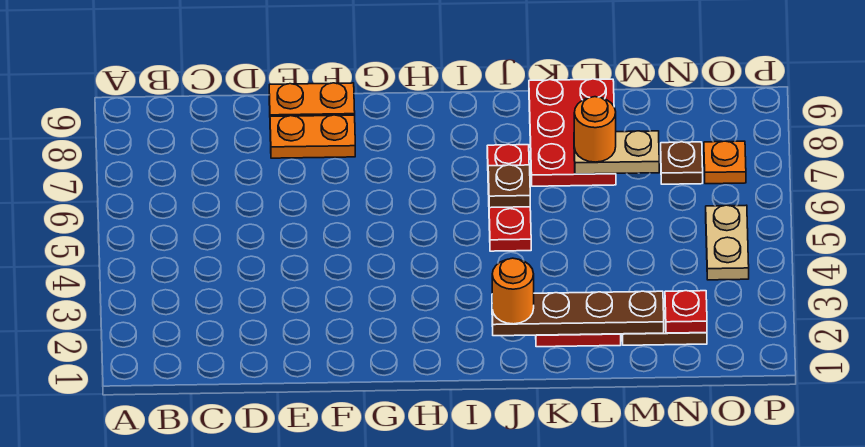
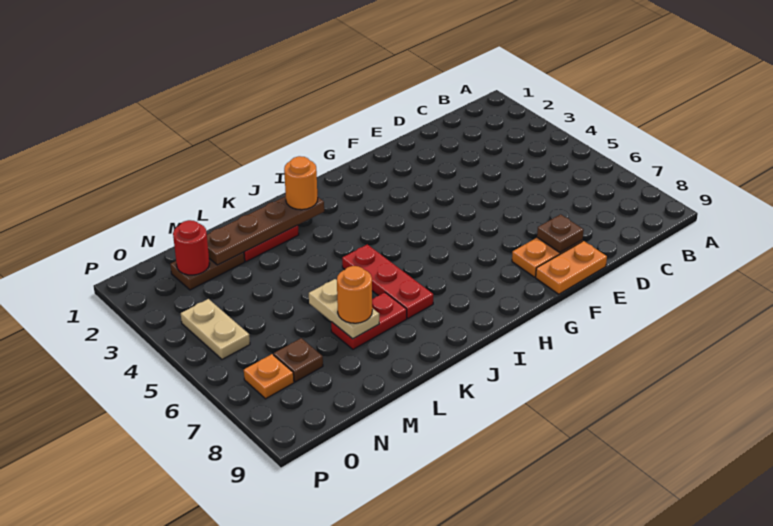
brown plate J6 level 2 -> brown plate E8 level 2
red plate K7:L9 level 1 -> red plate K7:L7 level 1
tan plate L7:M7 level 2 -> tan plate L6:L7 level 2
red plate N2 level 2 -> red round brick N2 level 2

